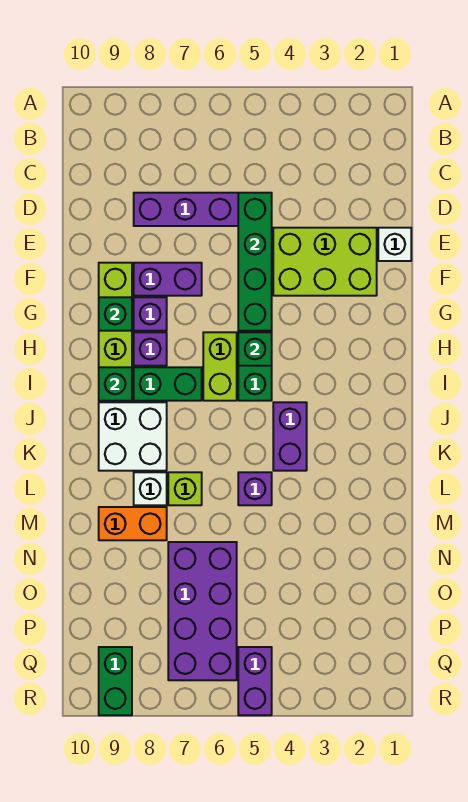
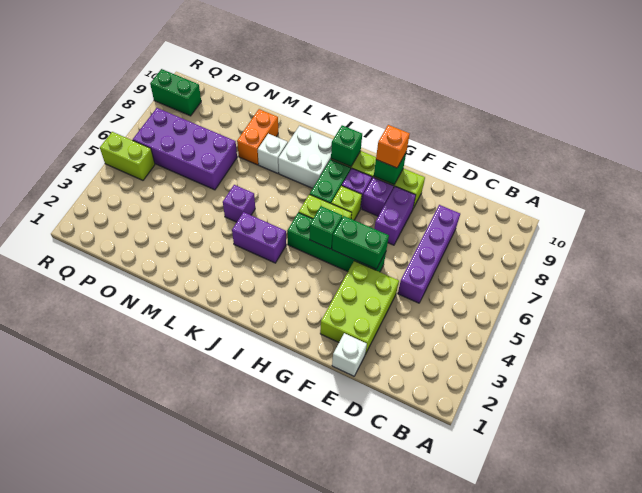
green brick D5:G5 level 2 -> green brick F5:G5 level 2
none -> orange brick G9 level 3
lime brick L7 level 1 -> lime brick H7 level 1
purple brick Q5:R5 level 1 -> lime brick Q5:R5 level 1

